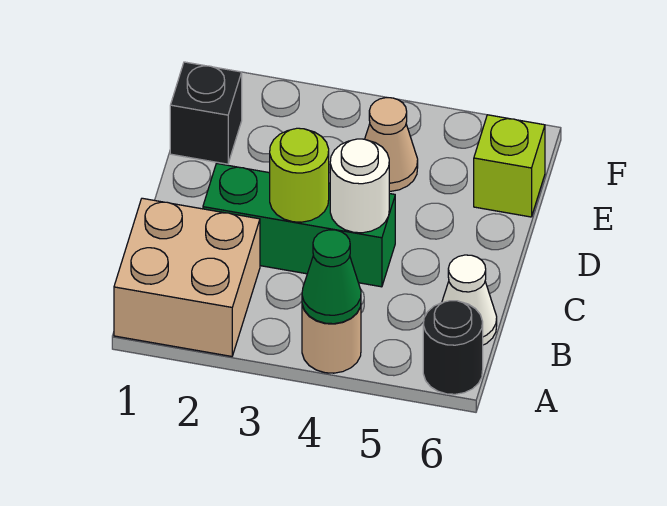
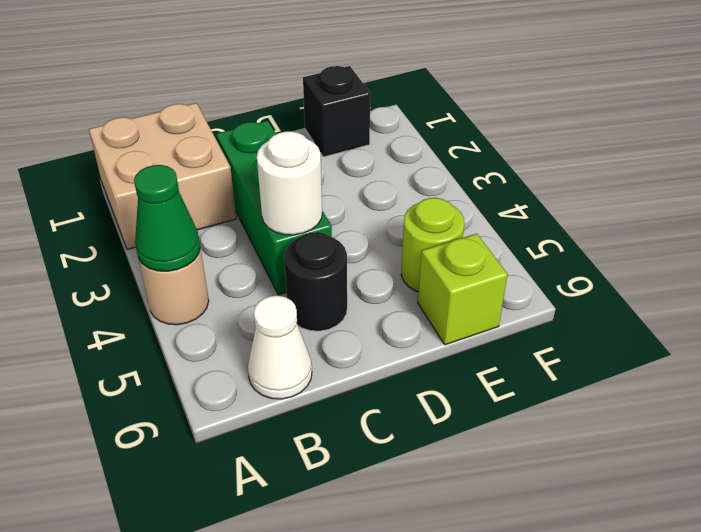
black round brick A6 level 1 -> black round brick C5 level 1
lime round brick C3 level 2 -> lime round brick E5 level 1
tan cone E4 level 1 -> none

